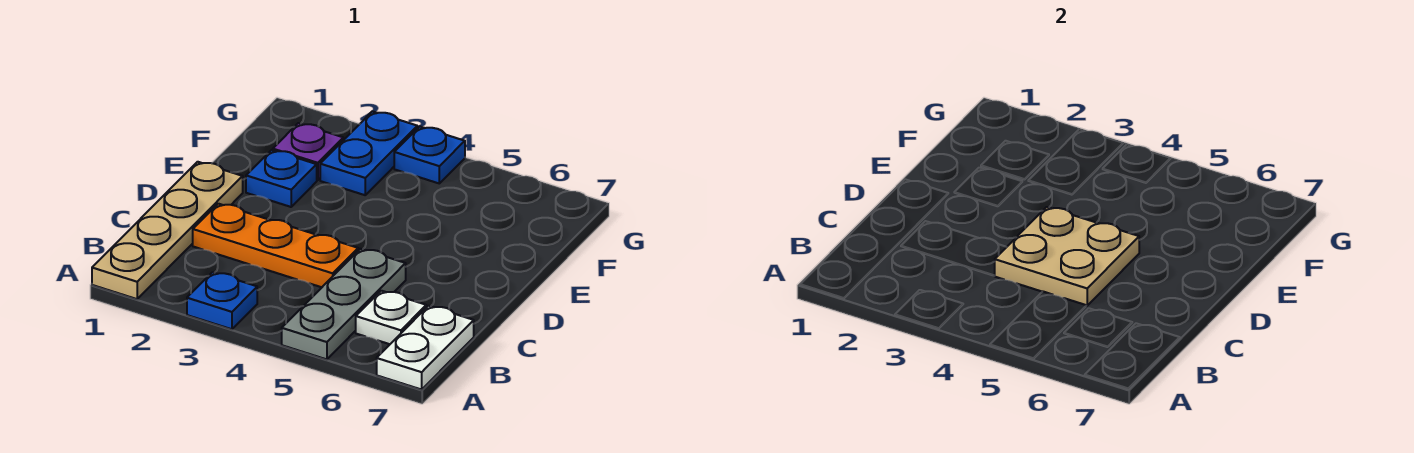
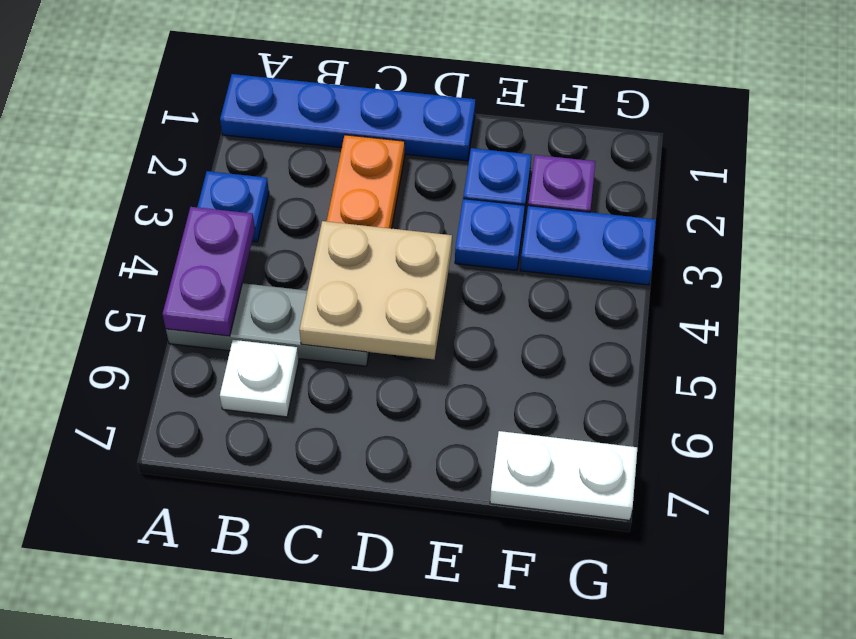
tan plate A1:D1 level 1 -> blue plate A1:D1 level 1
none -> purple plate A4:A5 level 2
white plate A7:B7 level 1 -> white plate F7:G7 level 1
blue plate G4 level 1 -> blue plate E3 level 1

